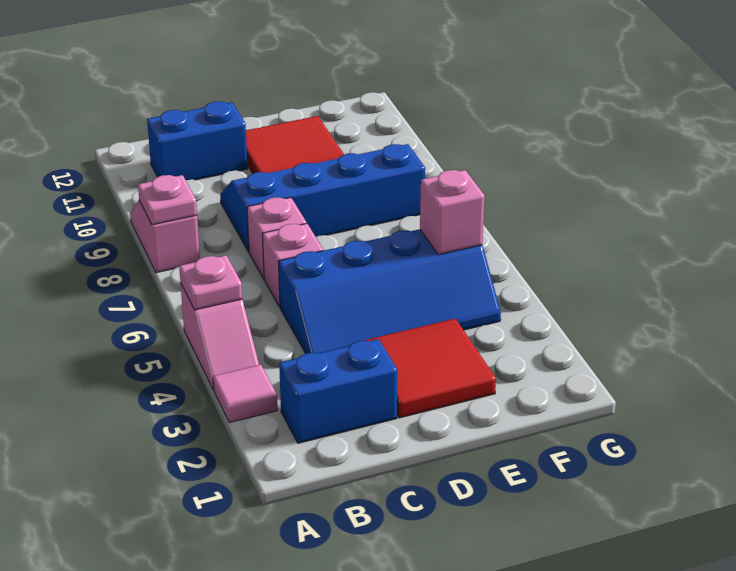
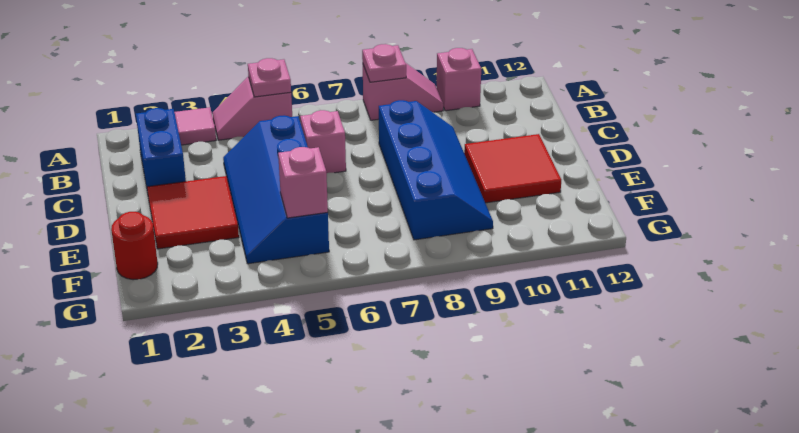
blue brick B11:C11 level 1 -> none
pink brick C7 level 1 -> pink brick A10 level 1
none -> red round brick F1 level 1

